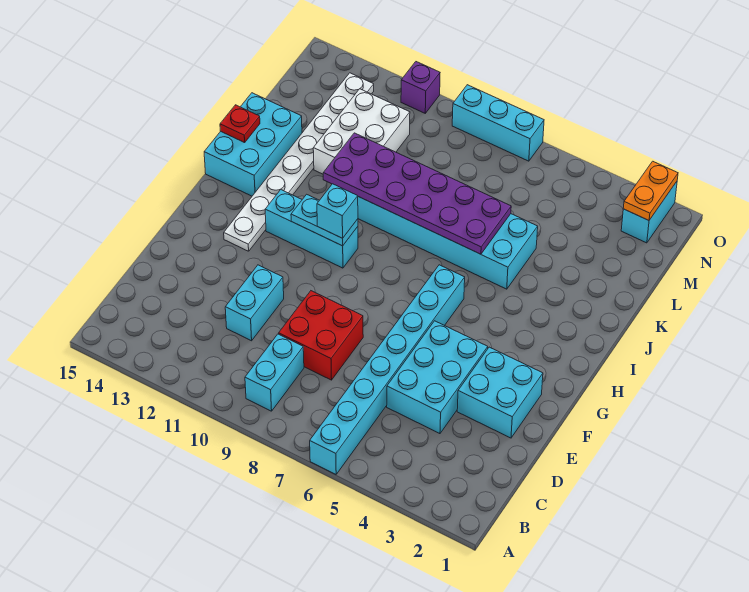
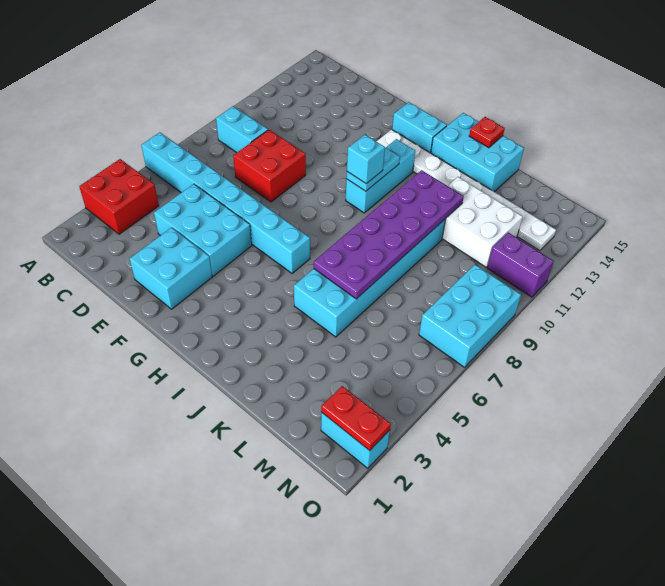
none -> red brick A3:B4 level 1
cyan brick D11:E11 level 1 -> cyan brick G14:H14 level 1
orange plate N2:O2 level 2 -> red plate N2:O2 level 2
cyan brick O7:O9 level 1 -> cyan brick N7:O9 level 1
purple brick O11 level 1 -> purple brick N11:O11 level 1

